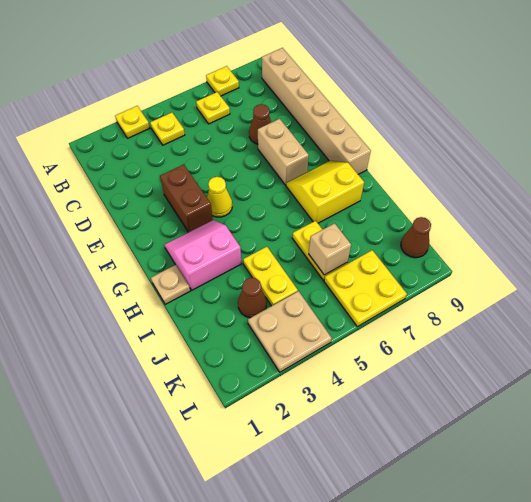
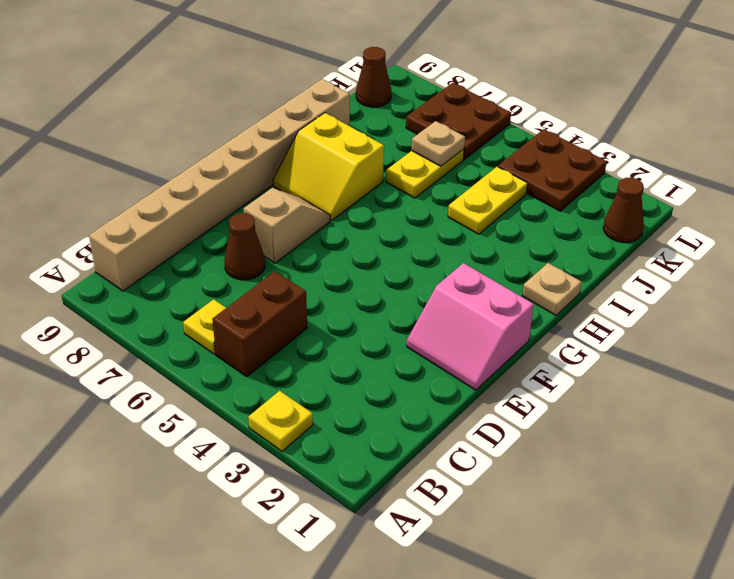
yellow plate A7 level 1 -> none
yellow plate B4 level 1 -> none
tan brick B9:G9 level 1 -> tan brick B9:I9 level 1
brown brick E3:F3 level 1 -> brown brick B5:C5 level 1
tan brick E7:F7 level 1 -> tan slope E7:F7 level 1 top E
yellow cone F4 level 1 -> none
pink slope G2:H3 level 1 top H -> pink slope E1:F2 level 1 top F
brown cone J3 level 1 -> brown cone K1 level 1
tan brick J6 level 2 -> tan plate J6 level 2
tan plate K3:L4 level 1 -> brown plate K3:L4 level 1
yellow plate K6:L7 level 1 -> brown plate K6:L7 level 1

